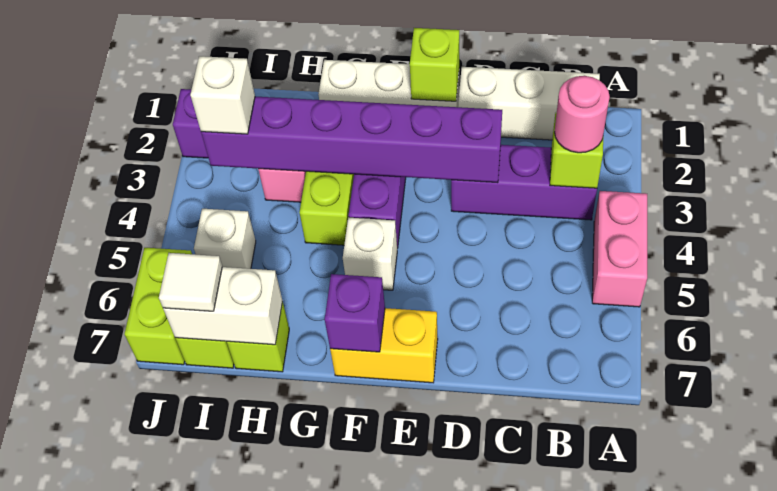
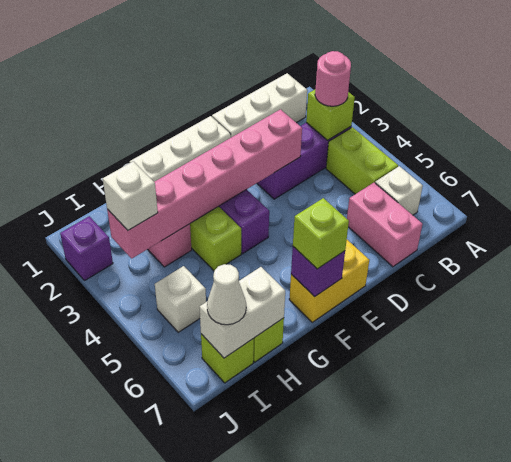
pink brick A4:A5 level 1 -> pink brick C6:C7 level 1
purple brick D3:I3 level 2 -> pink brick D3:I3 level 2
lime brick E1 level 2 -> lime brick F7 level 3
white brick F5 level 1 -> white brick B6 level 1
white tile I7 level 3 -> white cone I7 level 3
lime brick J6:J7 level 1 -> lime brick B4:B5 level 1

